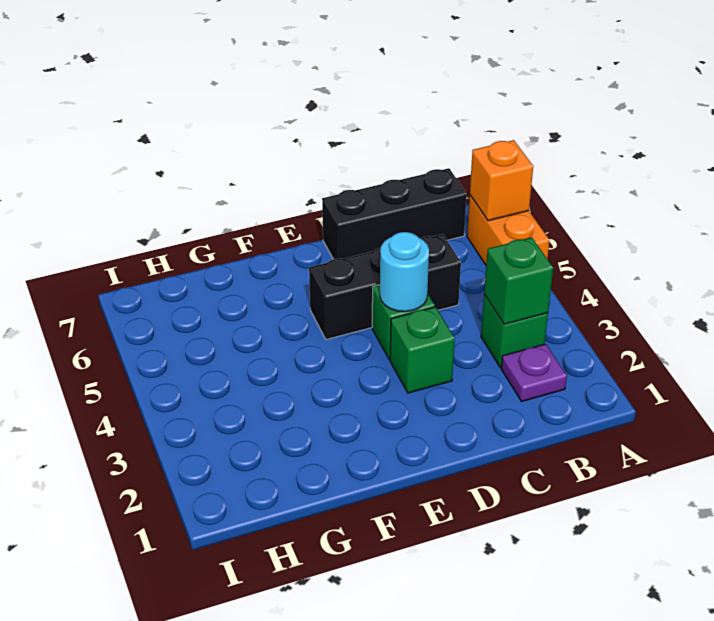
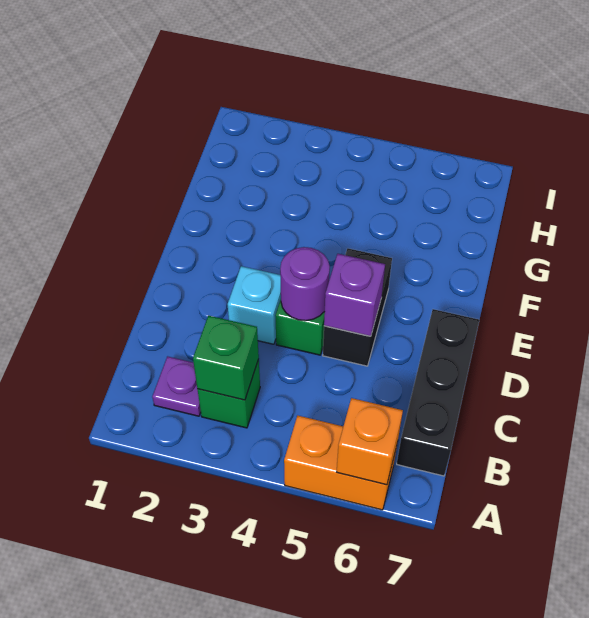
black brick C5:E5 level 1 -> black brick D5:E5 level 1
green brick D3 level 1 -> cyan brick D3 level 1
cyan round brick D4 level 2 -> purple round brick D4 level 2
none -> purple brick D5 level 2

